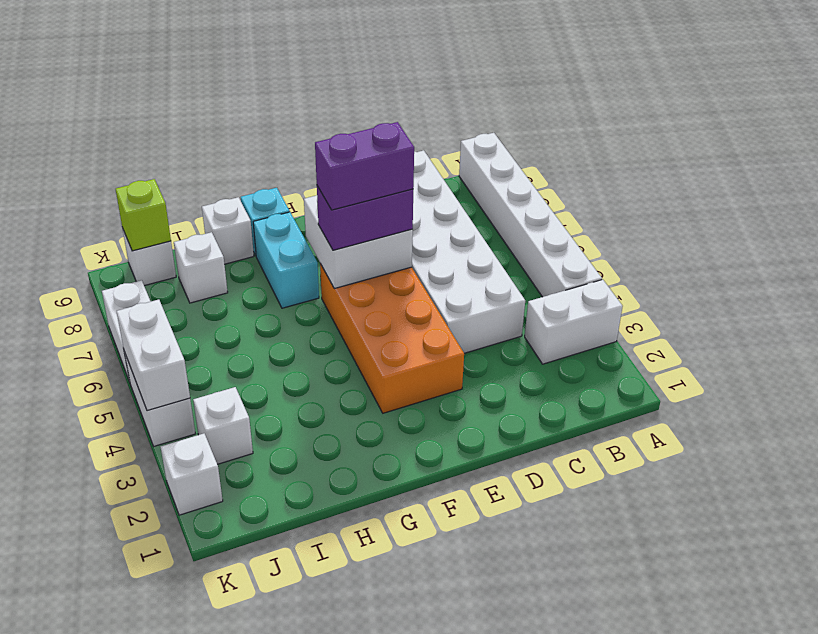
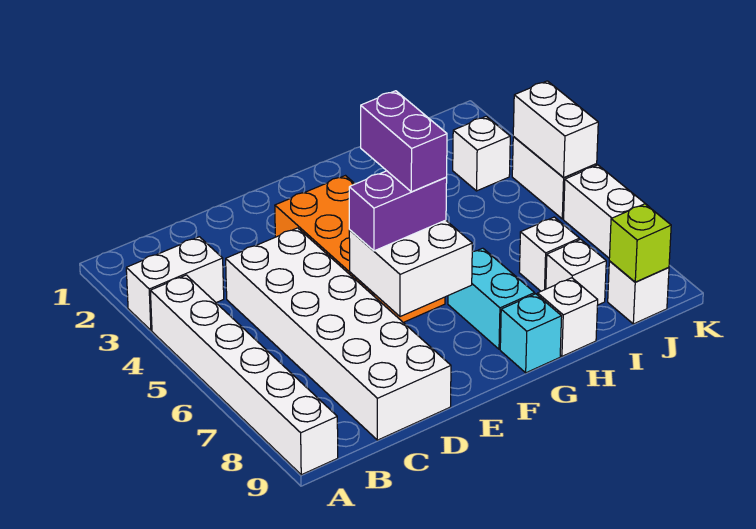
purple brick E6:F6 level 4 -> purple brick F5:F6 level 4
white brick K2 level 1 -> white brick I7 level 1

